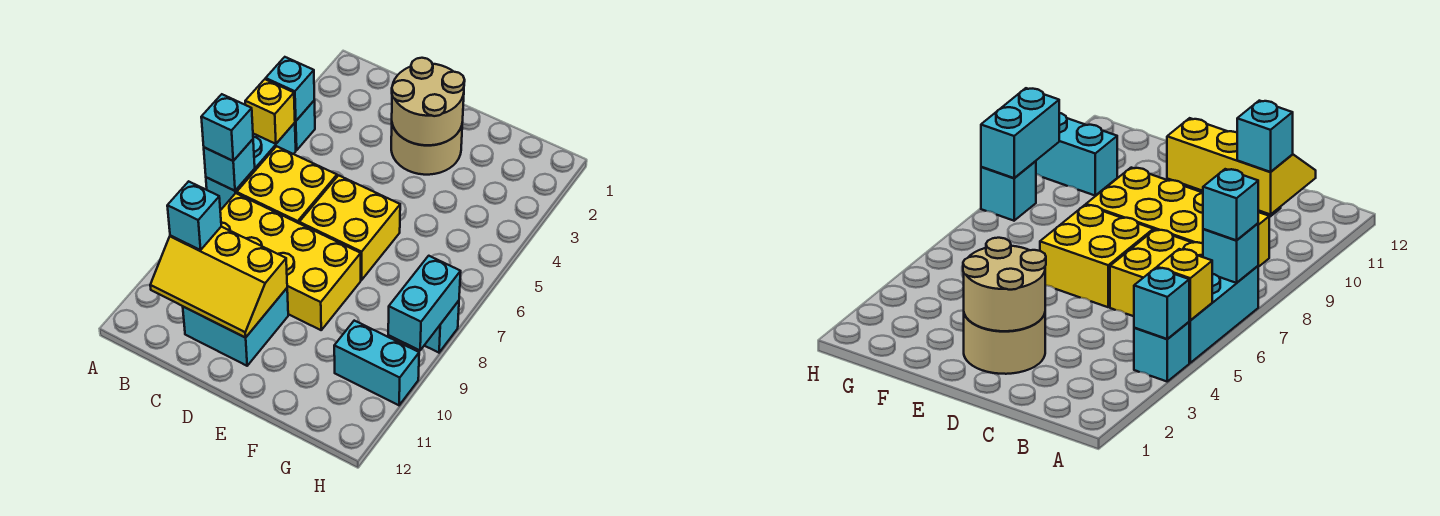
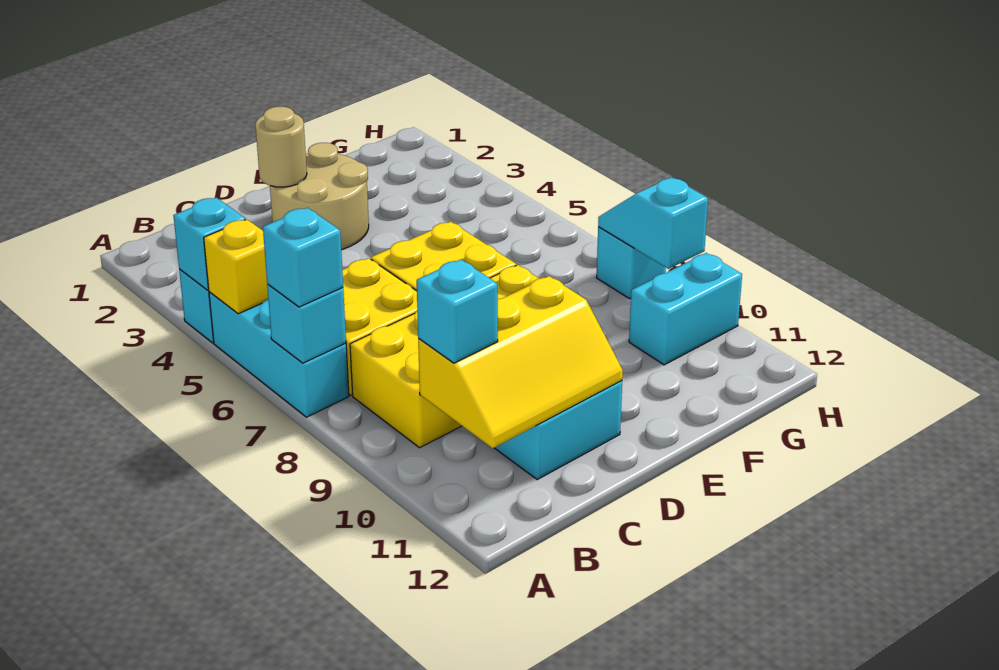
tan round brick D2:E3 level 2 -> tan round brick D2 level 2
cyan brick H8:H9 level 2 -> cyan slope H8:H9 level 2 top 9

